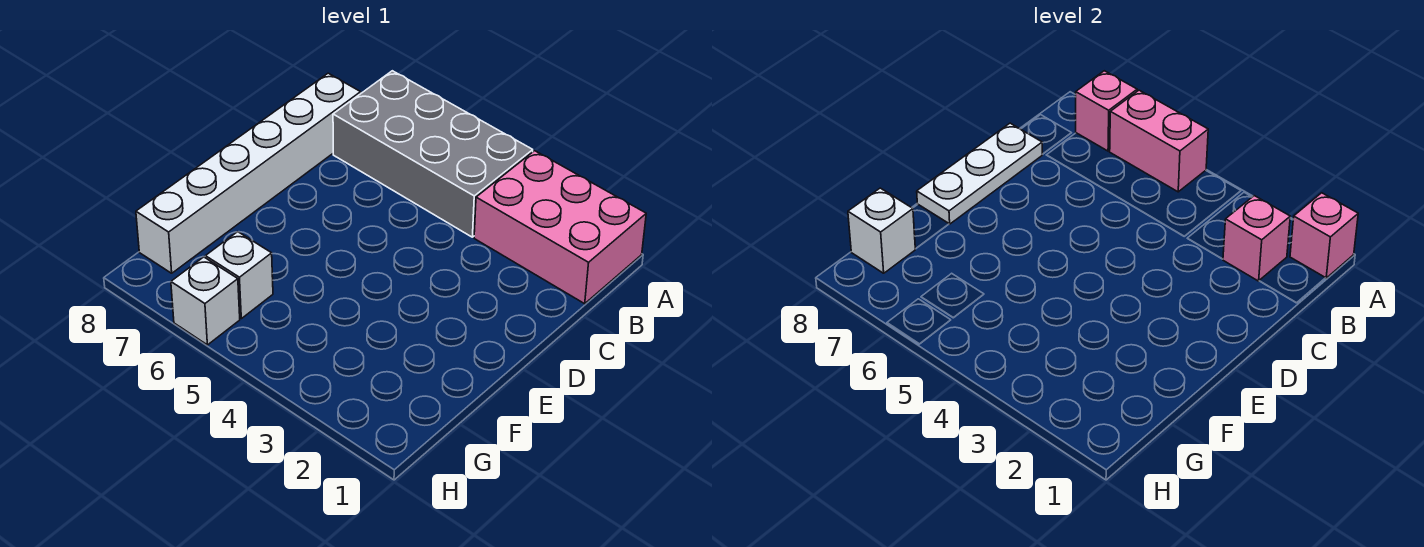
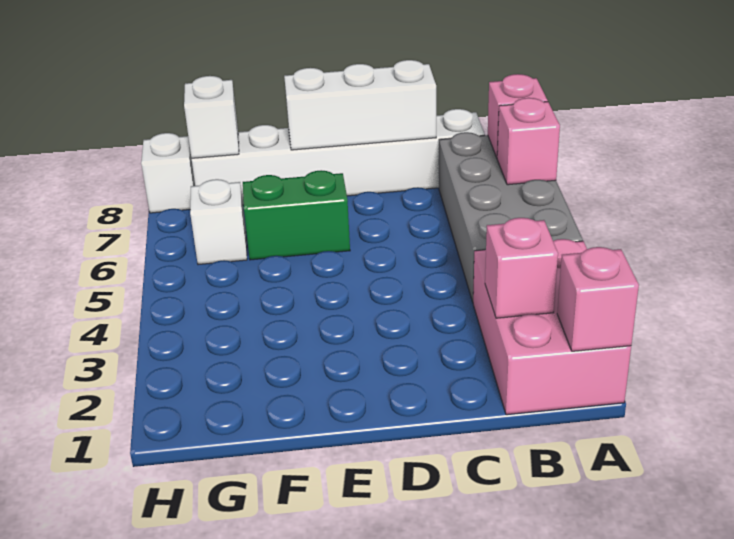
pink brick A5:A6 level 2 -> pink brick A6 level 2
white plate C8:E8 level 2 -> white brick C8:E8 level 2
none -> green brick E6:F6 level 1
white brick H6 level 1 -> white brick H8 level 1

